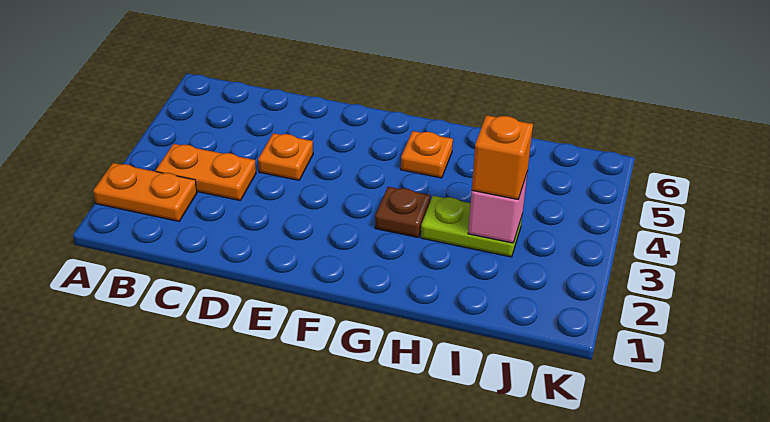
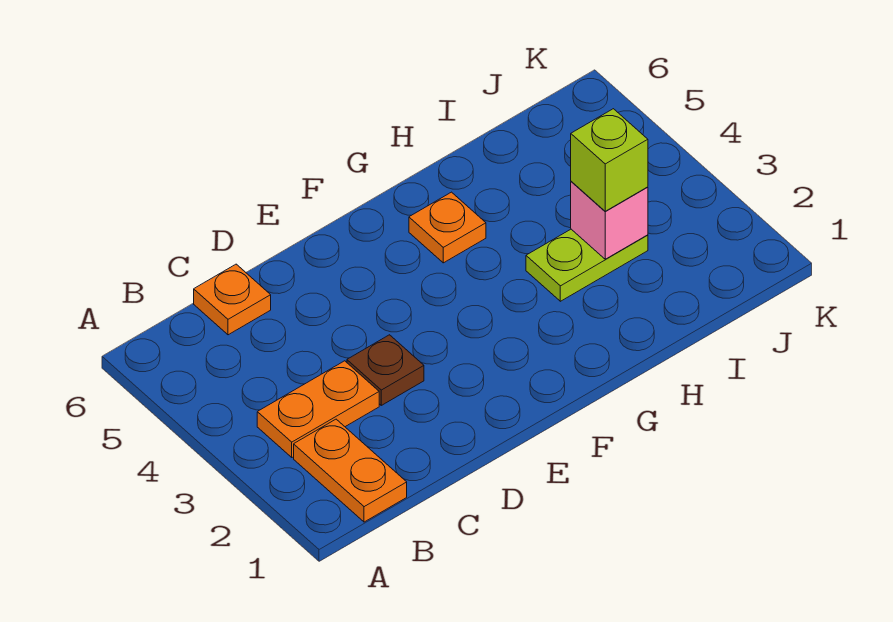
orange plate A2:B2 level 1 -> orange plate B1:B2 level 1
orange plate D4 level 1 -> orange plate C6 level 1
brown plate G3 level 1 -> brown plate D3 level 1
orange brick I3 level 3 -> lime brick I3 level 3

